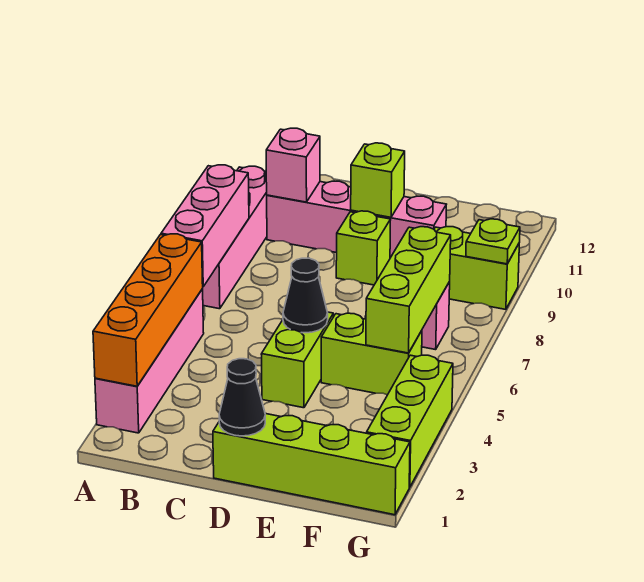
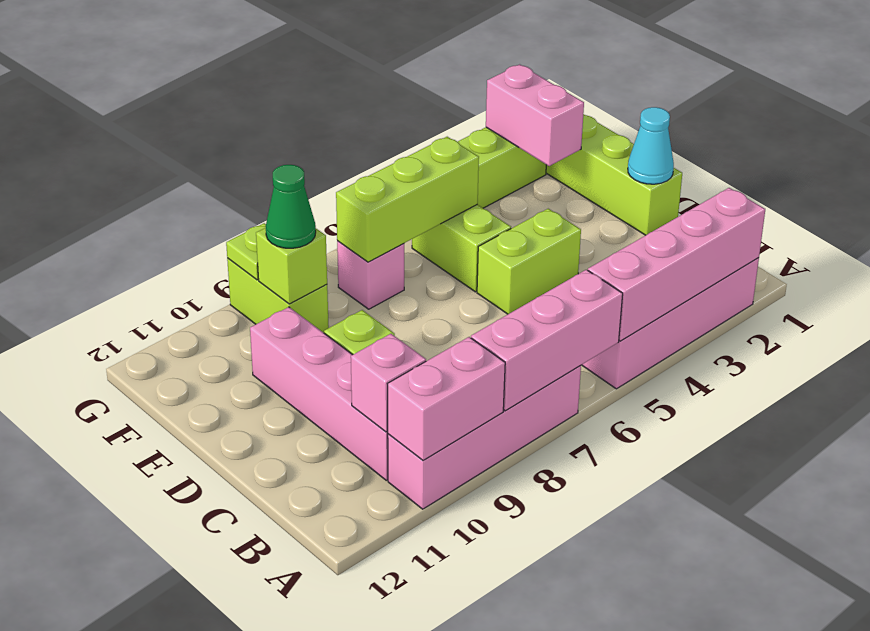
orange brick A2:A5 level 2 -> pink brick A2:A5 level 2
none -> pink brick A9:A10 level 2
black cone D1 level 2 -> cyan cone D1 level 2
black cone D5 level 2 -> none
lime brick D10 level 2 -> lime brick F9 level 2
none -> pink brick F2:G2 level 2
none -> green cone F9 level 3

